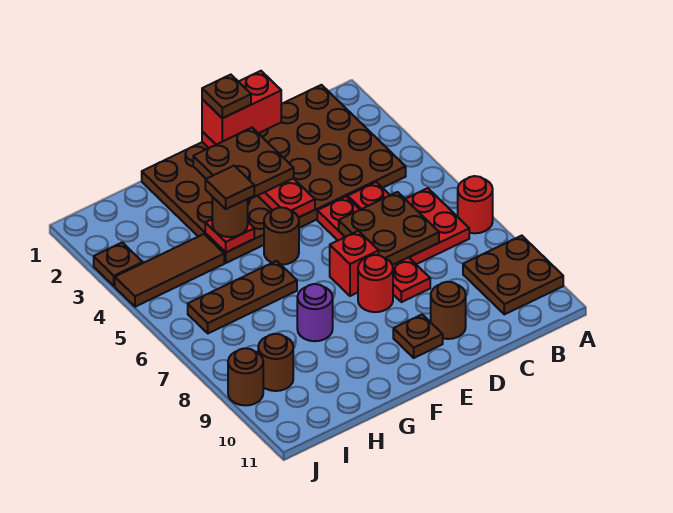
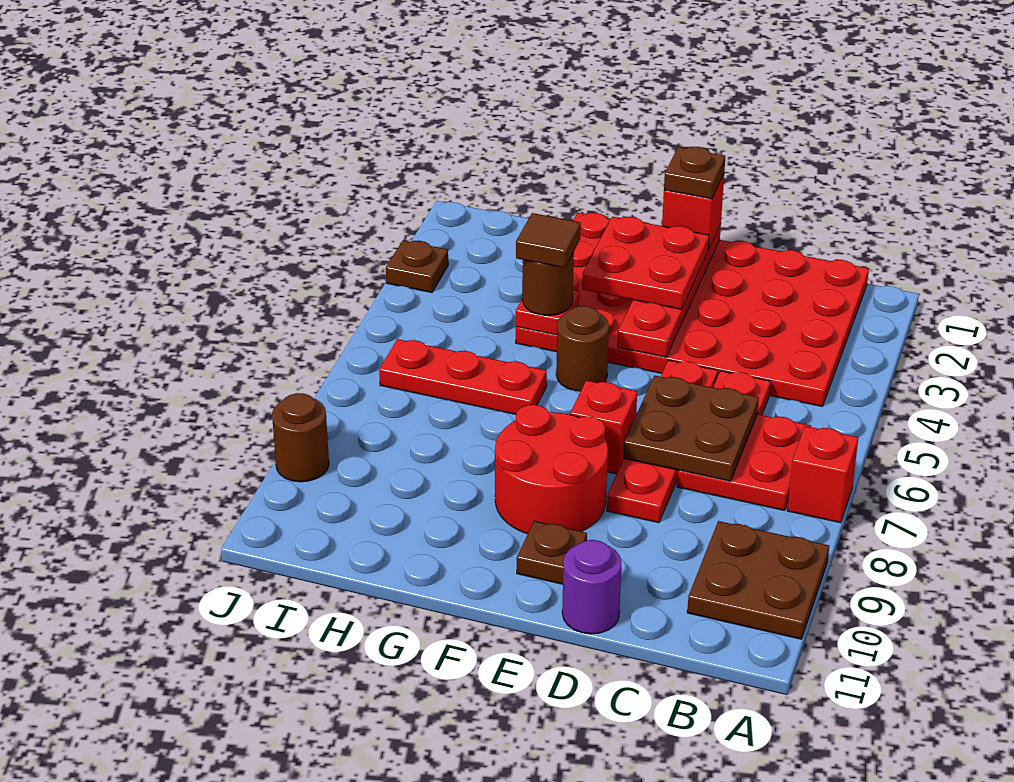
red round brick A7 level 1 -> red brick A7 level 1
brown plate B1:G4 level 1 -> red plate B1:G4 level 1
red brick D1:E1 level 3 -> red brick E1 level 3
brown round brick D10 level 1 -> none
brown plate E2:F3 level 3 -> red plate E2:F3 level 3
red round brick E8 level 1 -> red round brick E8:F9 level 1
brown plate G6:I6 level 1 -> red plate G6:I6 level 1
purple round brick G8 level 1 -> purple round brick D11 level 1
brown tile H4:J4 level 1 -> none
brown round brick I9 level 1 -> none

